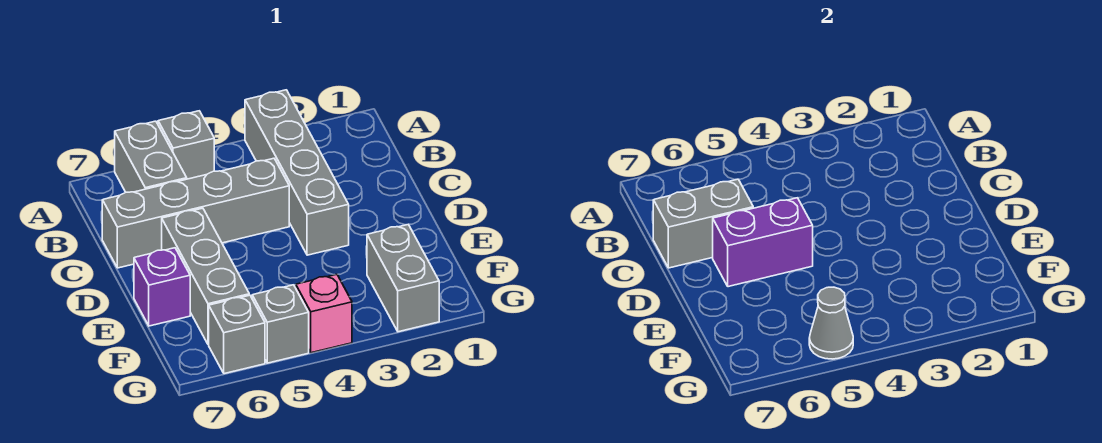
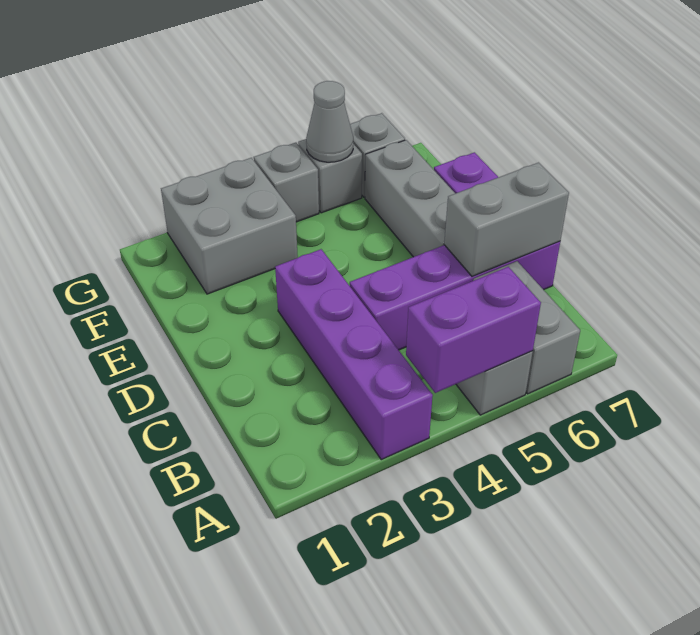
grey brick A3:D3 level 1 -> purple brick A3:D3 level 1
grey brick C4:C7 level 1 -> purple brick C4:C7 level 1
purple brick D5:D6 level 2 -> purple brick A4:A5 level 2
grey brick F2:G2 level 1 -> grey brick F2:G3 level 1
pink brick G4 level 1 -> grey brick G4 level 1

